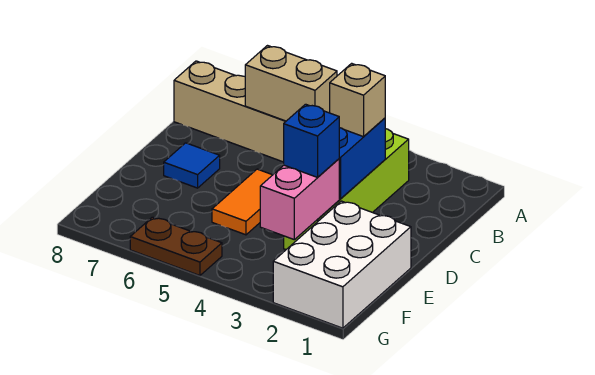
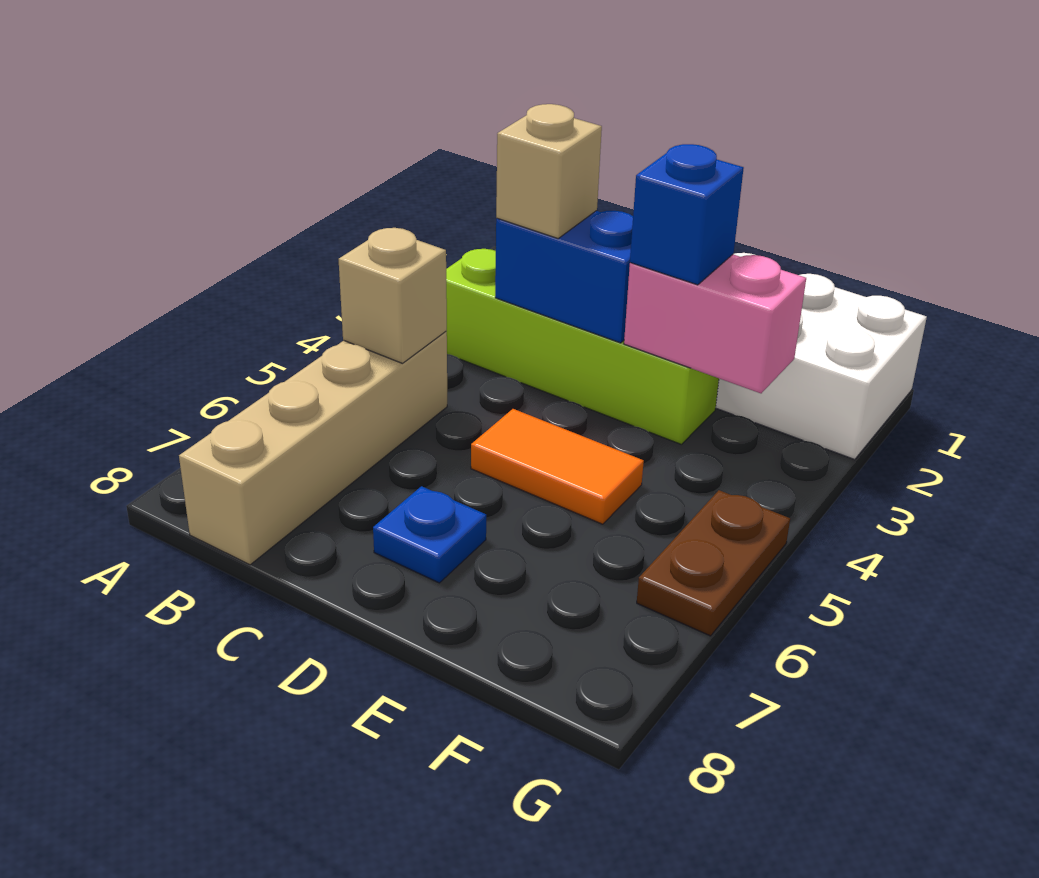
tan brick B5:B6 level 2 -> tan brick B5 level 2
blue tile D7 level 1 -> blue plate D7 level 1

